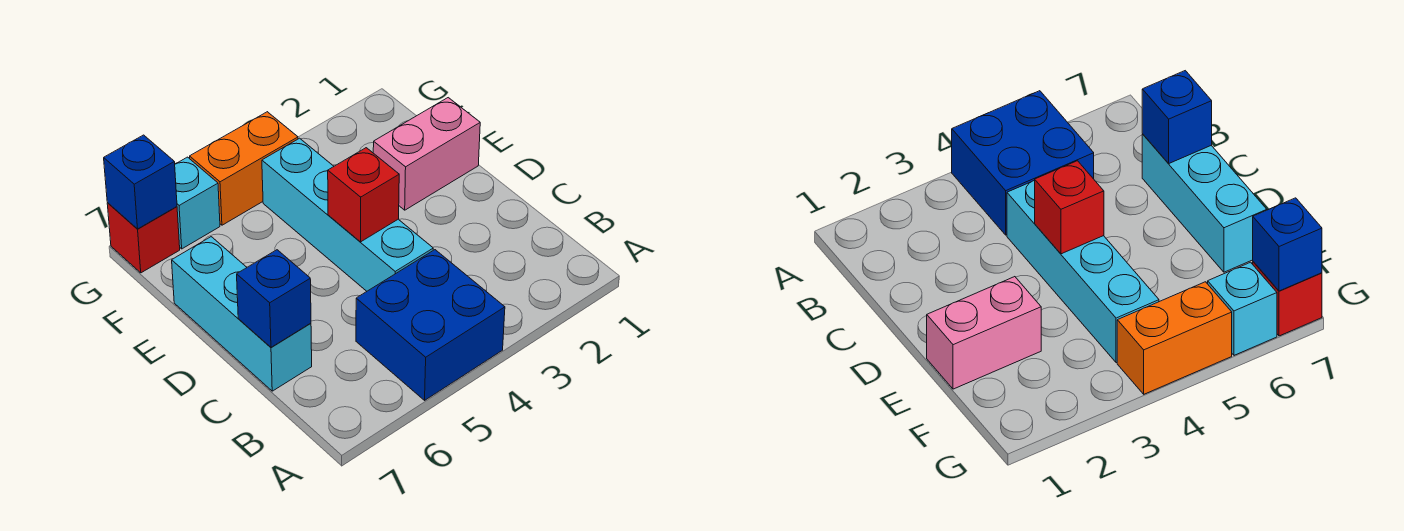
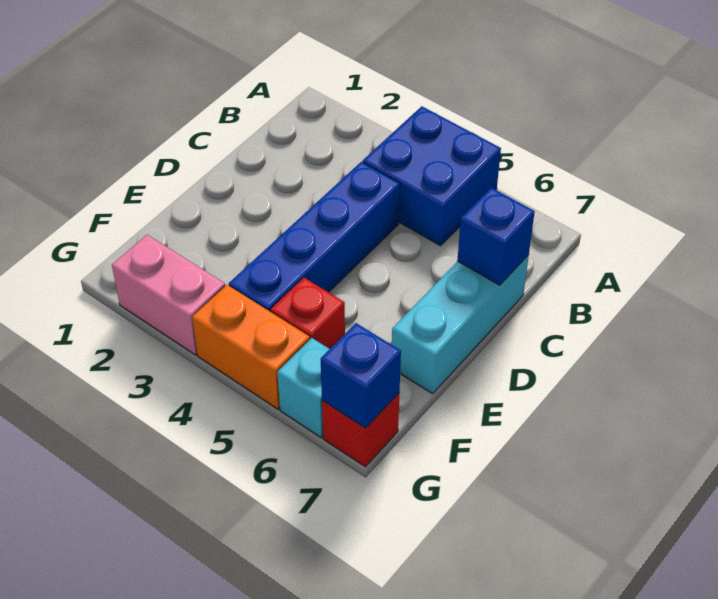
cyan brick C4:F4 level 1 -> blue brick C4:F4 level 1
red brick D4 level 2 -> red brick F5 level 1
pink brick E1:E2 level 1 -> pink brick G2:G3 level 1

